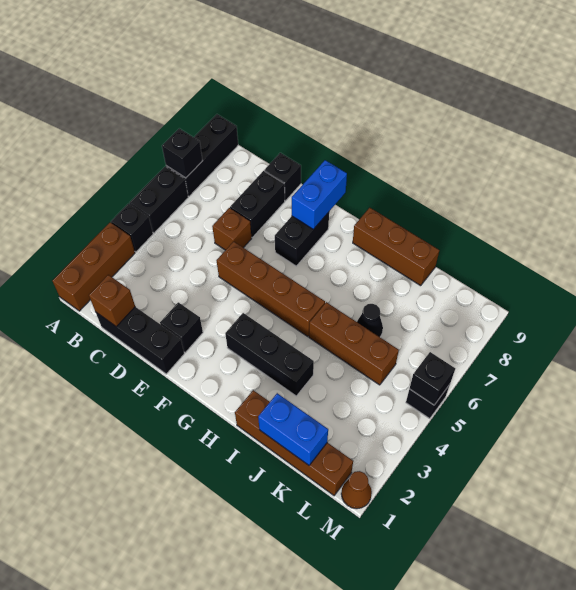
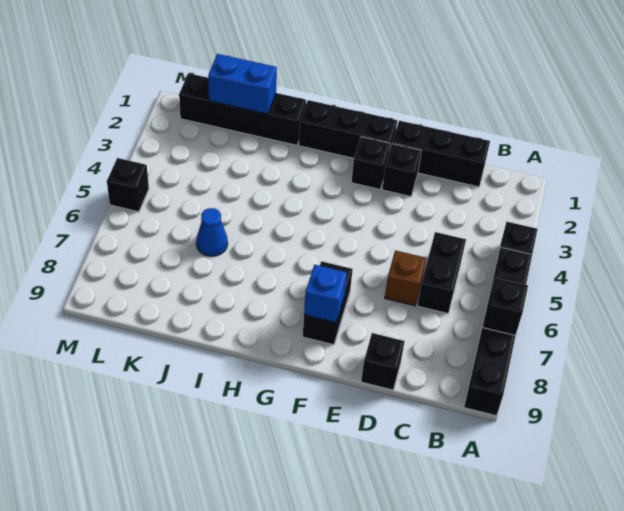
brown brick A1:A3 level 1 -> none
brown brick C1 level 2 -> none
black brick D7:D8 level 1 -> black brick C5:C6 level 1
brown brick E5:H5 level 1 -> none
blue brick F8:F9 level 2 -> blue brick F8 level 2
black brick G3:I3 level 1 -> black brick F1:H1 level 1
brown brick H9:J9 level 1 -> none
brown brick I1:L1 level 1 -> black brick I1:L1 level 1
brown brick I5:K5 level 1 -> none
black cone J6 level 1 -> blue cone J6 level 1
brown cone M1 level 1 -> none
black brick M5 level 2 -> black brick F2 level 1

